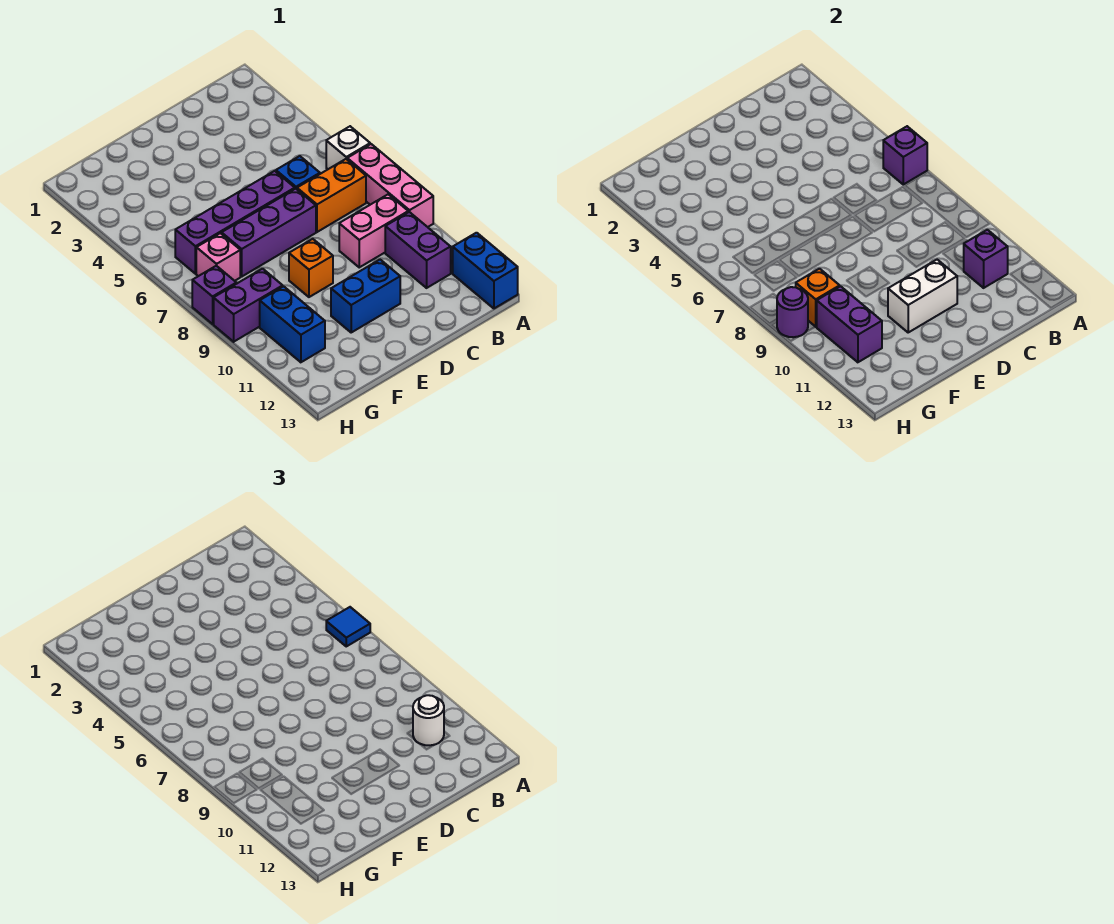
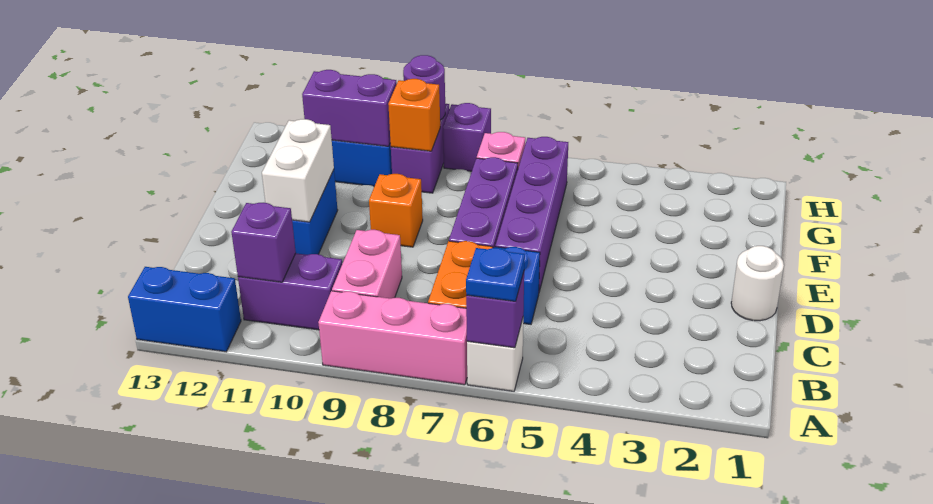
blue tile A6 level 3 -> blue plate A6 level 3
white round brick B11 level 3 -> white round brick D1 level 1

